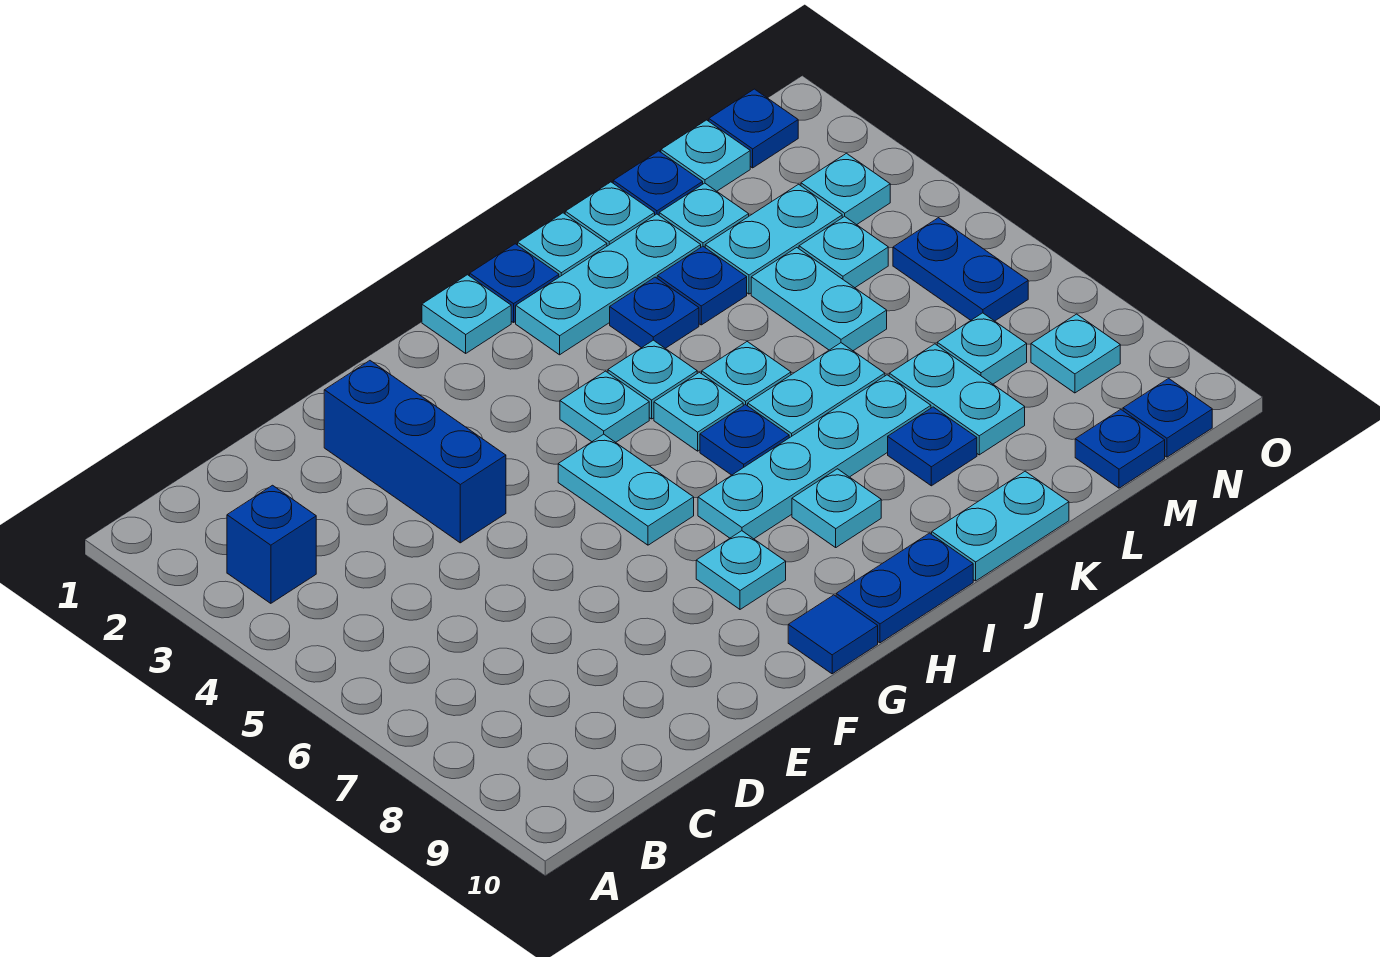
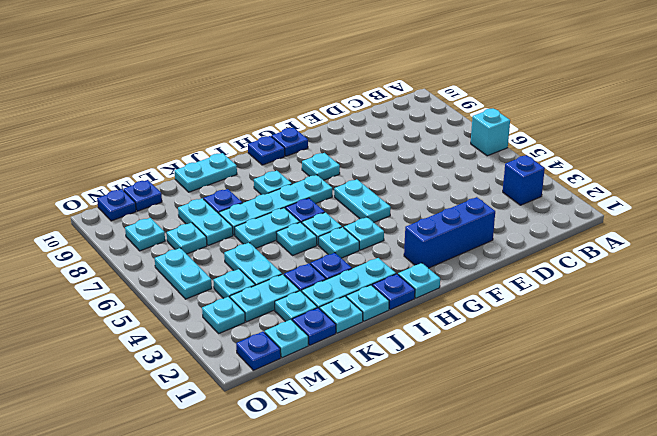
none -> cyan brick A6 level 1
blue brick E2:E4 level 1 -> blue brick E2:G2 level 1
blue tile G10 level 1 -> blue plate G10 level 1
blue plate H10:I10 level 1 -> blue plate H10 level 1
blue plate N5:N6 level 1 -> cyan plate N5:N6 level 1

